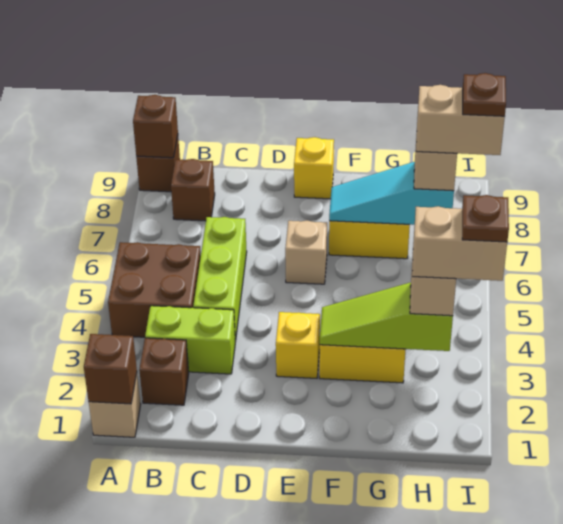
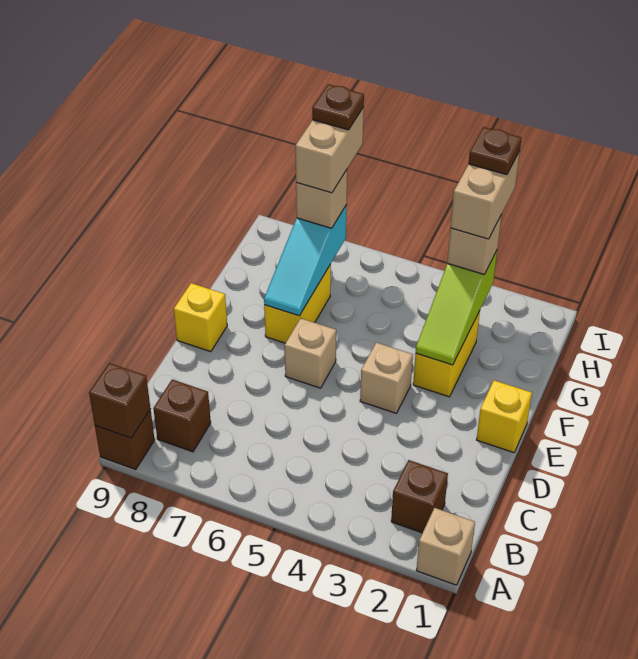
brown brick A1 level 2 -> none
brown brick A4:B5 level 1 -> none
lime brick B3:C3 level 1 -> none
lime brick C4:C6 level 1 -> none
yellow brick E3 level 1 -> yellow brick E1 level 1
none -> tan brick E4 level 1

